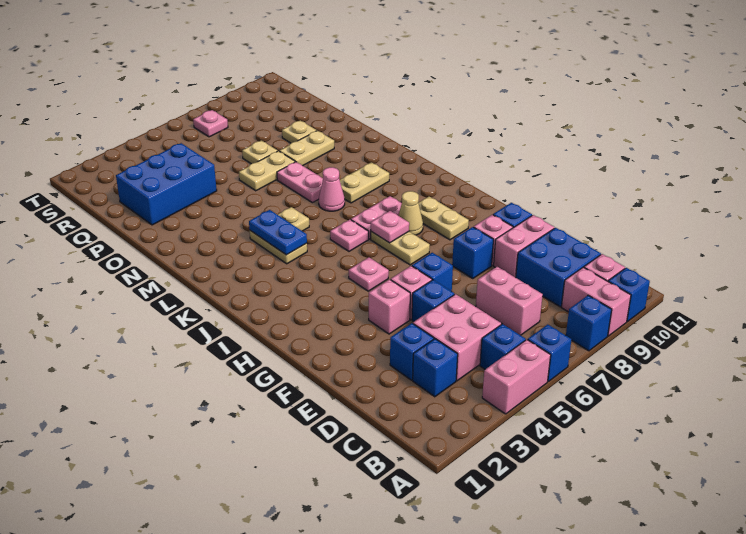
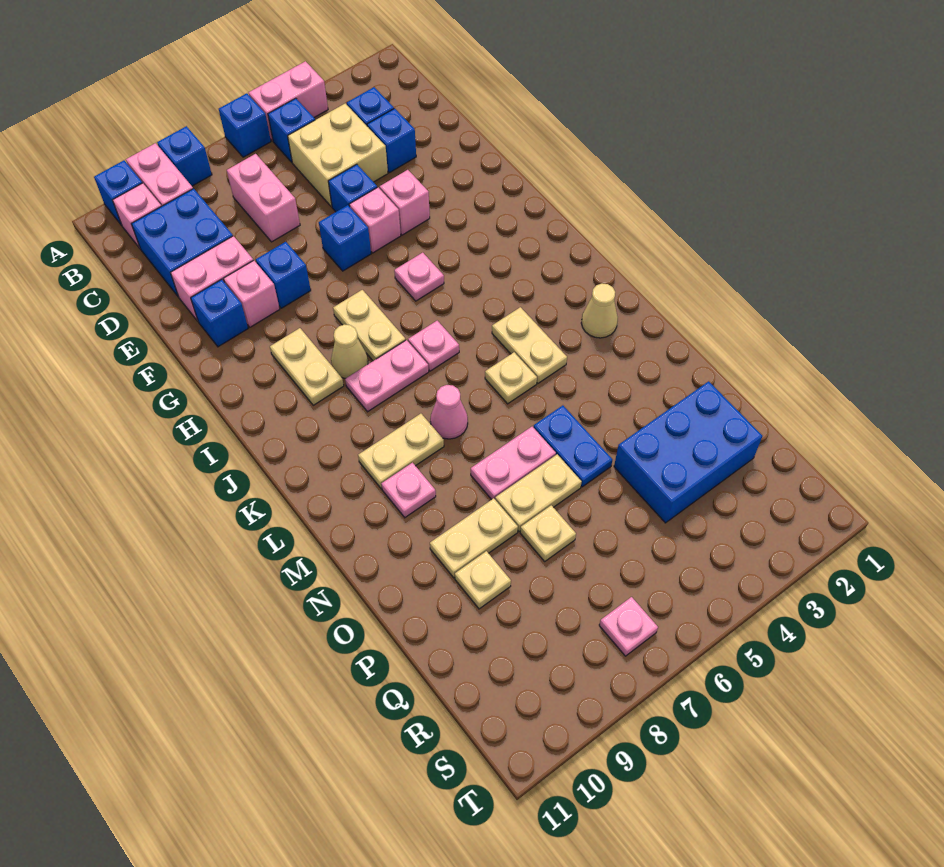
pink brick C4:D5 level 1 -> tan brick C4:D5 level 1
pink plate I7 level 2 -> pink plate M9 level 1
blue plate K4:L4 level 2 -> blue plate N5:O5 level 1
none -> tan cone L2 level 1
pink plate M7:N7 level 1 -> pink plate N6:N7 level 1

